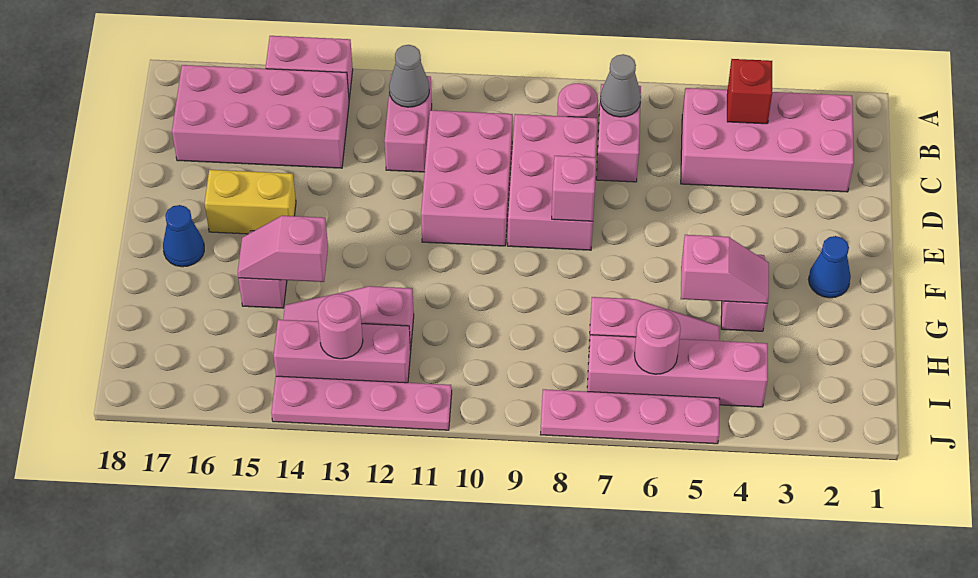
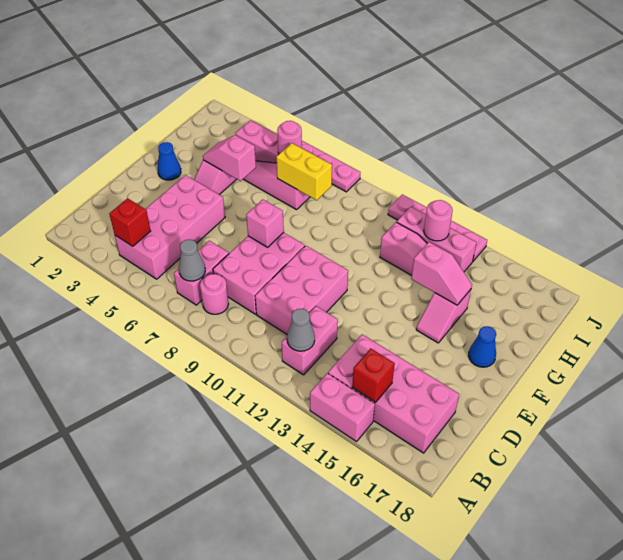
pink brick B2:C5 level 1 -> pink brick B4:E5 level 1
none -> red brick B15 level 2
yellow brick E15:E16 level 1 -> yellow brick H7:H8 level 2

